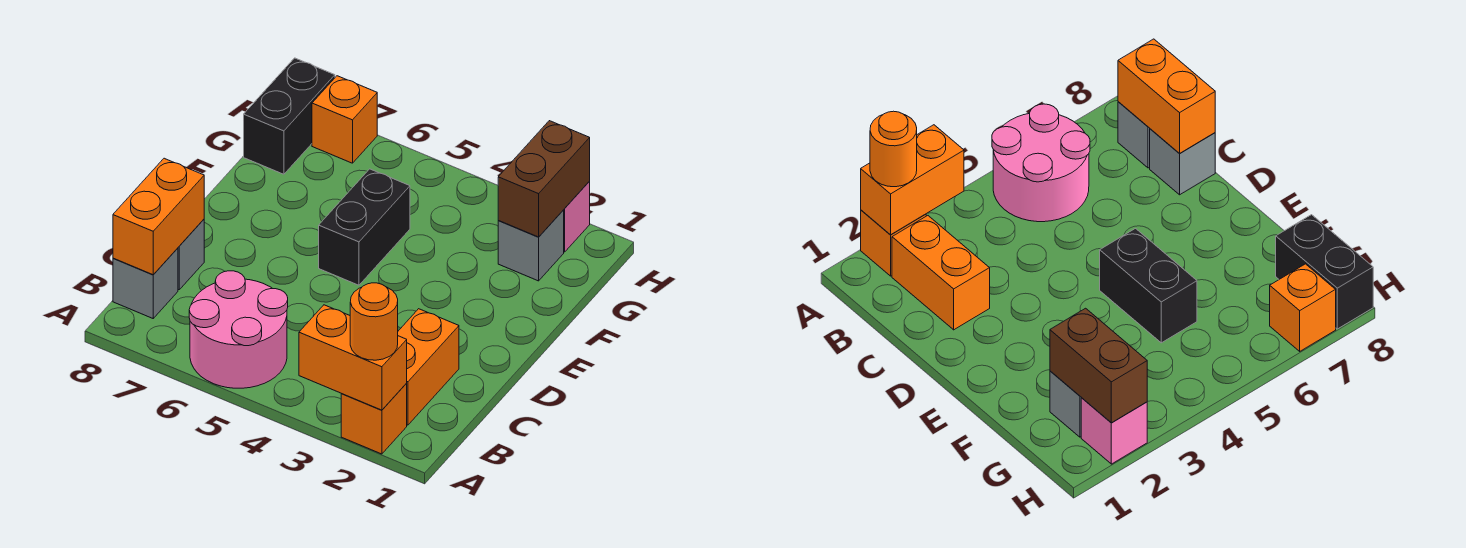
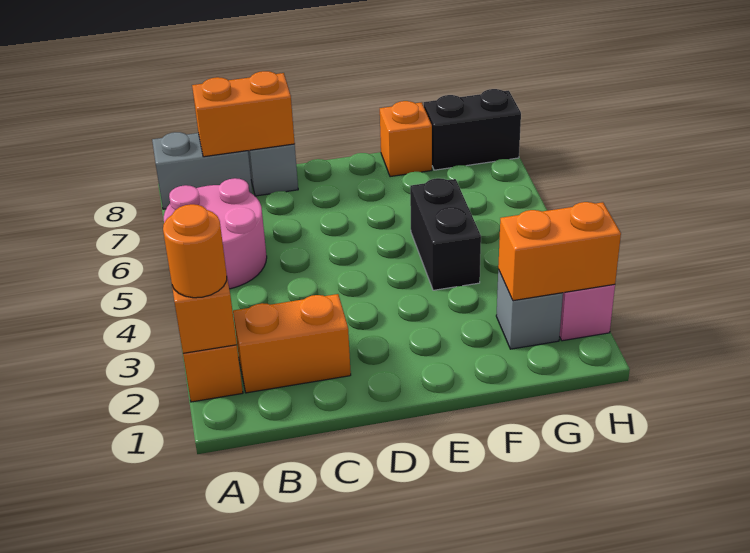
grey brick B8 level 1 -> grey brick A8:B8 level 1
black brick E5:F5 level 1 -> black brick F4:F5 level 1
brown brick G2:H2 level 2 -> orange brick G2:H2 level 2
orange brick H7 level 1 -> orange brick F8 level 1

